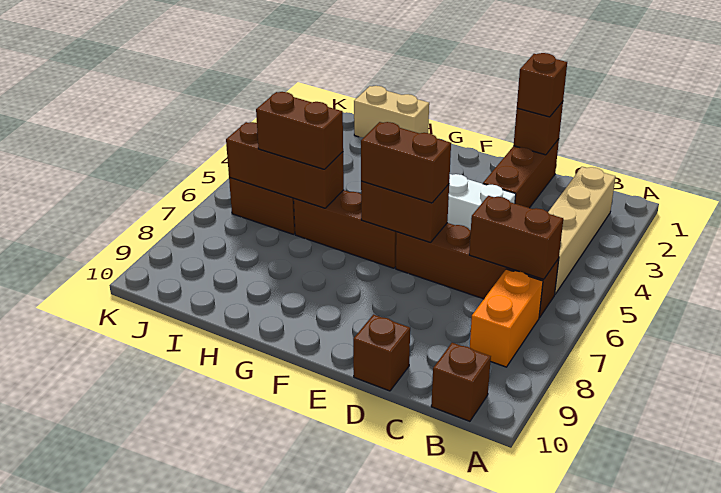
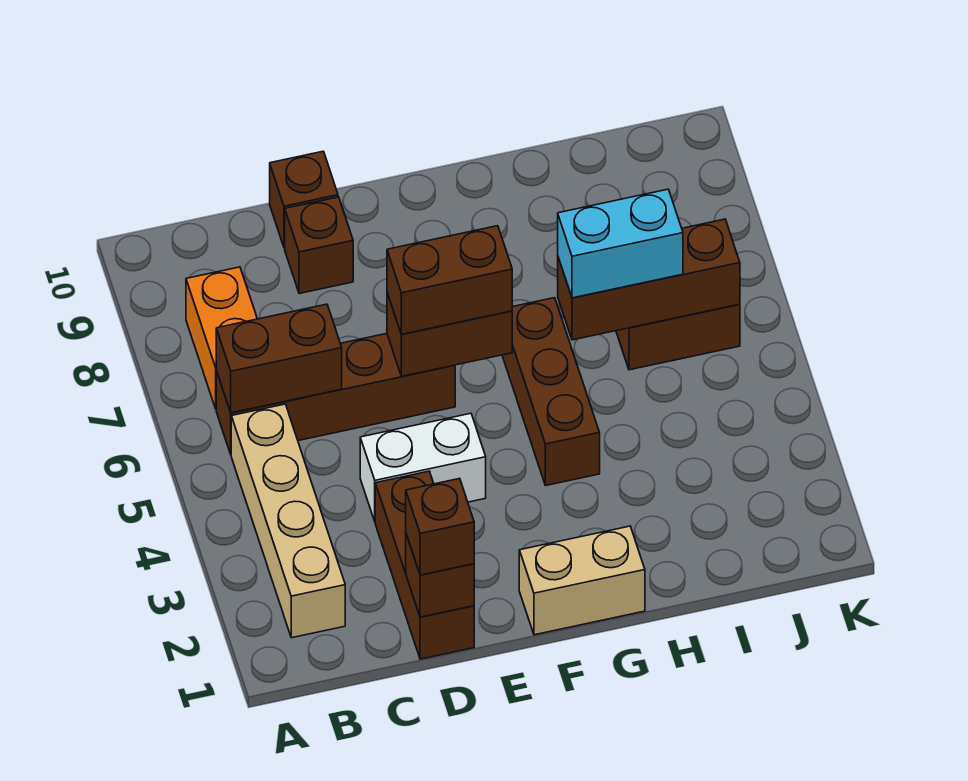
brown brick B10 level 1 -> brown brick D9 level 1
brown brick F6:H6 level 1 -> brown brick G4:G6 level 1
tan brick H1:I1 level 1 -> tan brick F1:G1 level 1
brown brick H6:I6 level 3 -> cyan brick H6:I6 level 3

